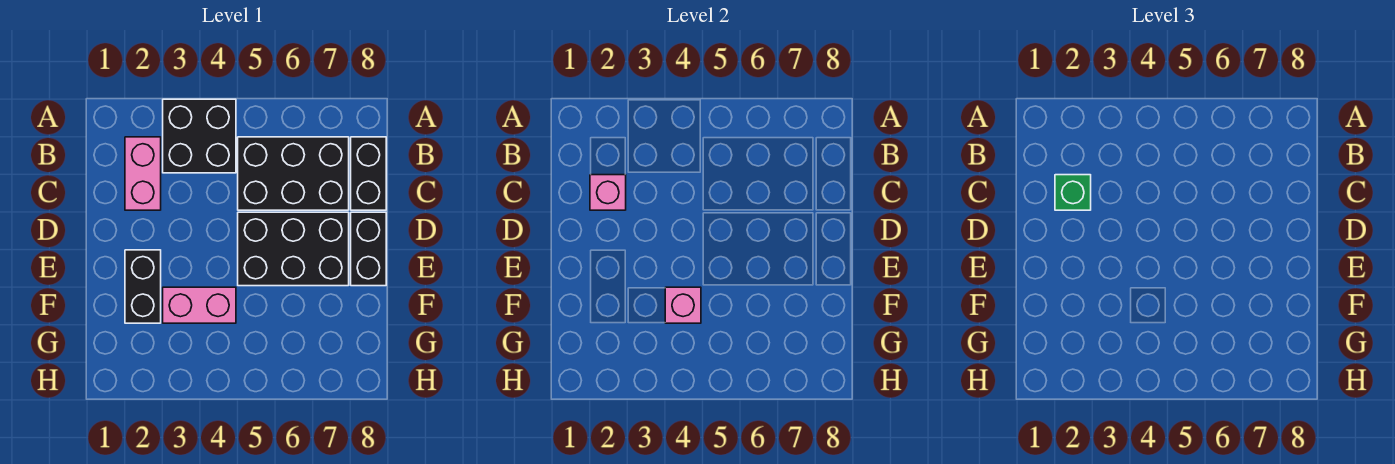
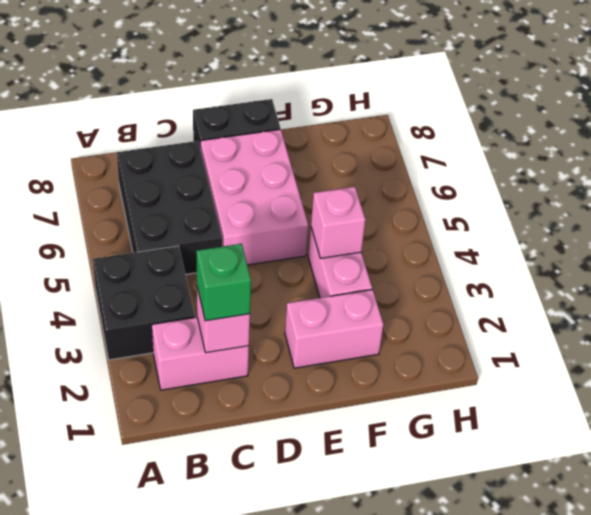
black brick B8:C8 level 1 -> none
black brick D5:E7 level 1 -> pink brick D5:E7 level 1
black brick E2:F2 level 1 -> pink brick E2:F2 level 1

